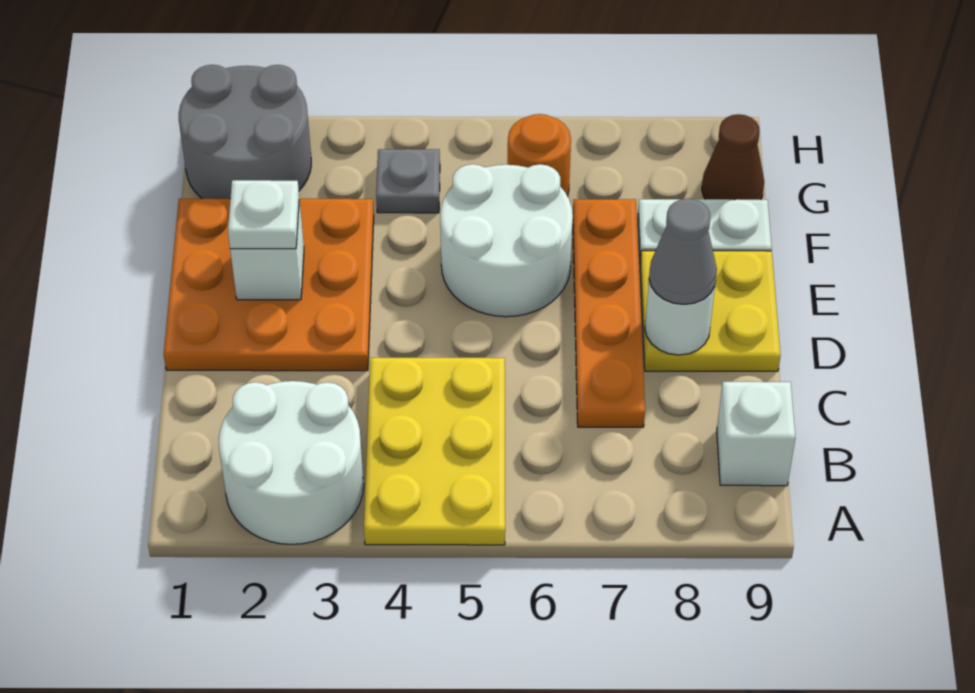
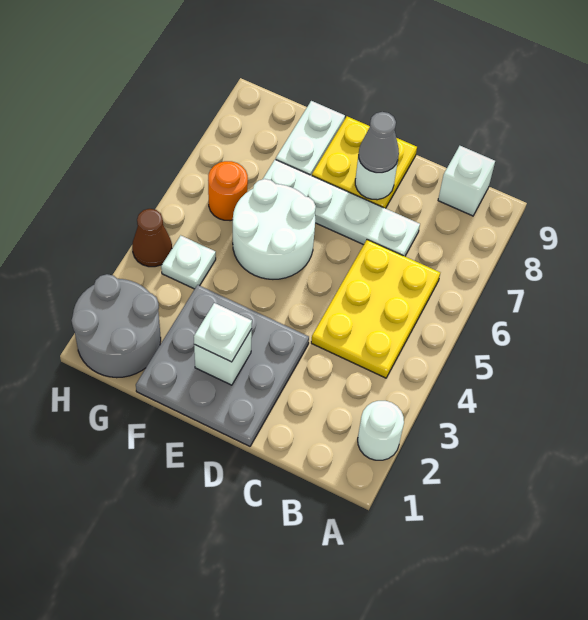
white round brick A2:B3 level 1 -> white round brick A2 level 1
yellow plate A4:C5 level 1 -> yellow plate B4:C6 level 1
orange plate C7:F7 level 1 -> white plate C7:F7 level 1
orange plate D1:F3 level 1 -> grey plate D1:F3 level 1
grey plate G4 level 1 -> white plate G4 level 1
brown cone G9 level 1 -> brown cone H4 level 1

